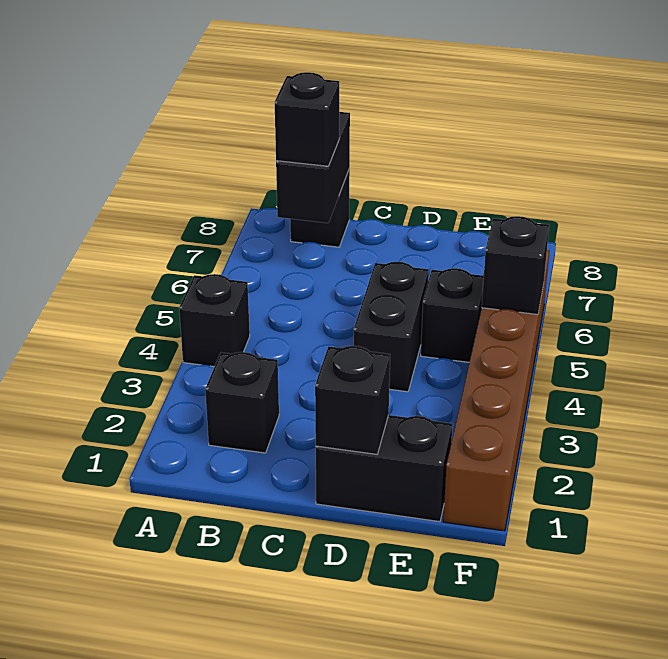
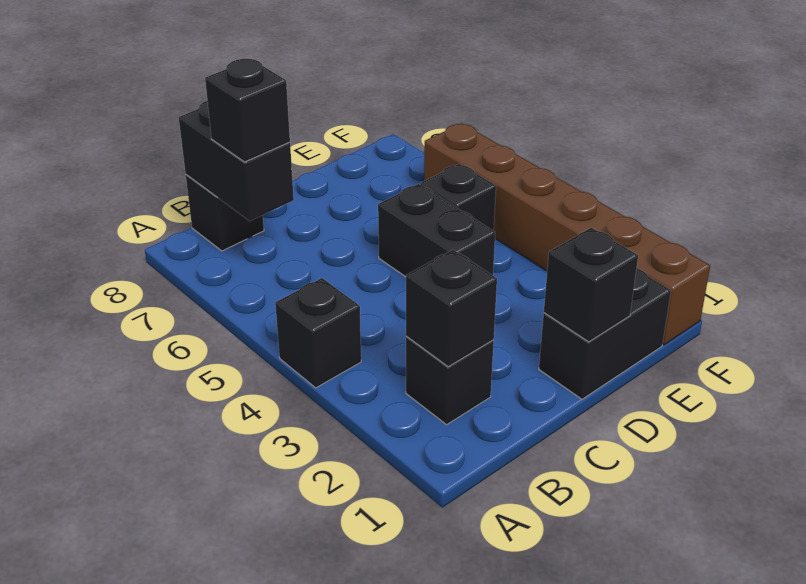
black brick F5 level 2 -> black brick B2 level 2

